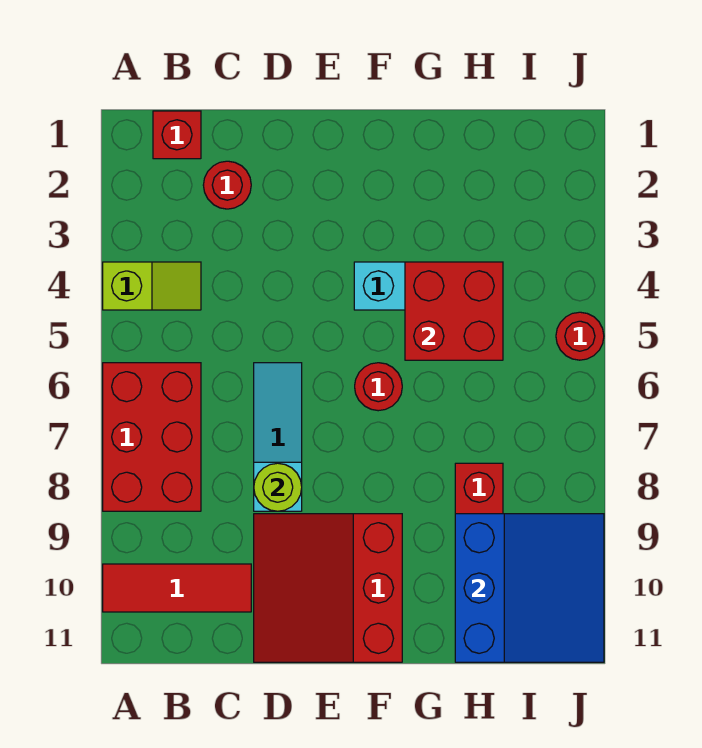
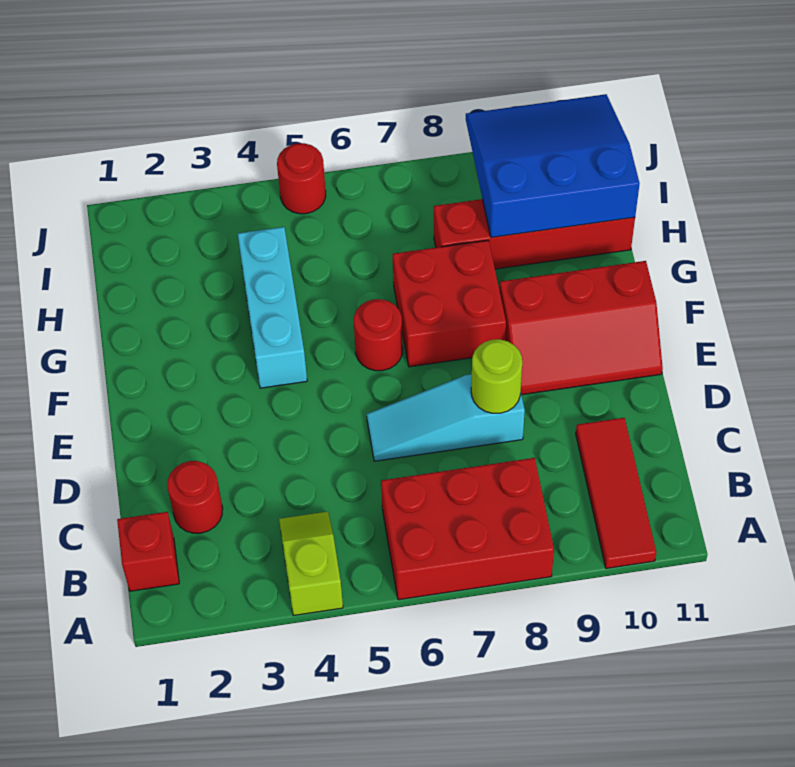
red slope D9:F11 level 1 top F -> red slope E9:F11 level 1 top F
red brick G4:H5 level 2 -> red brick F7:G8 level 1

